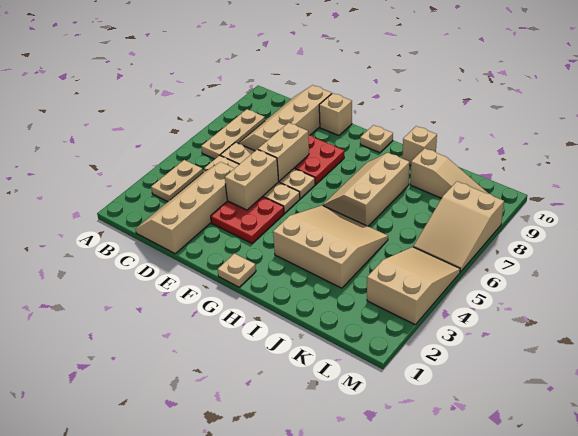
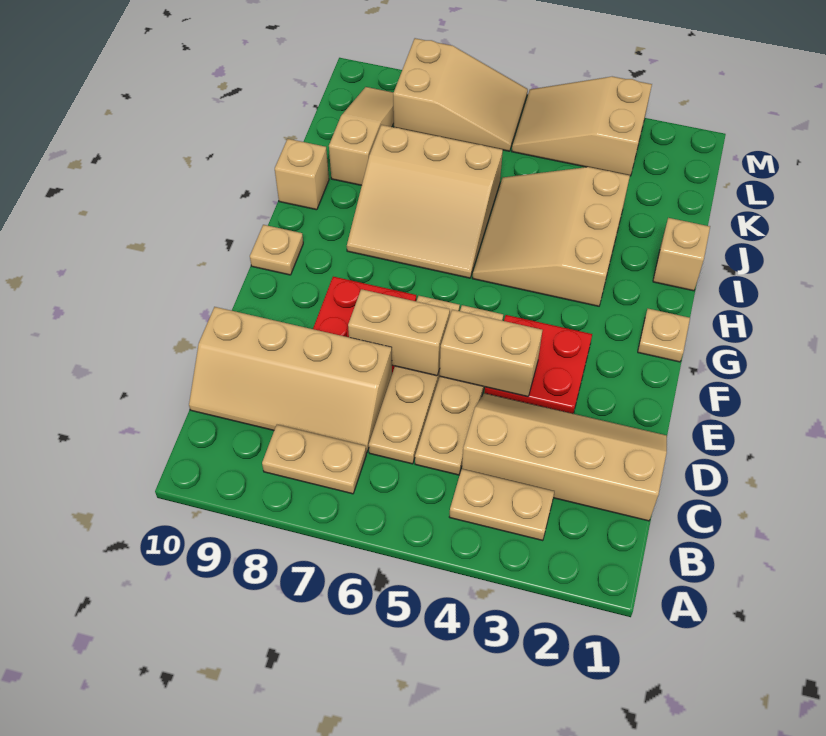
tan plate B6:B8 level 1 -> tan plate B7:B8 level 1
tan slope C1:D4 level 1 top D -> tan slope C1:D4 level 1 top C
tan brick E10 level 1 -> tan brick I1 level 1
tan slope H6:I8 level 1 top I -> tan slope H6:J8 level 1 top J

